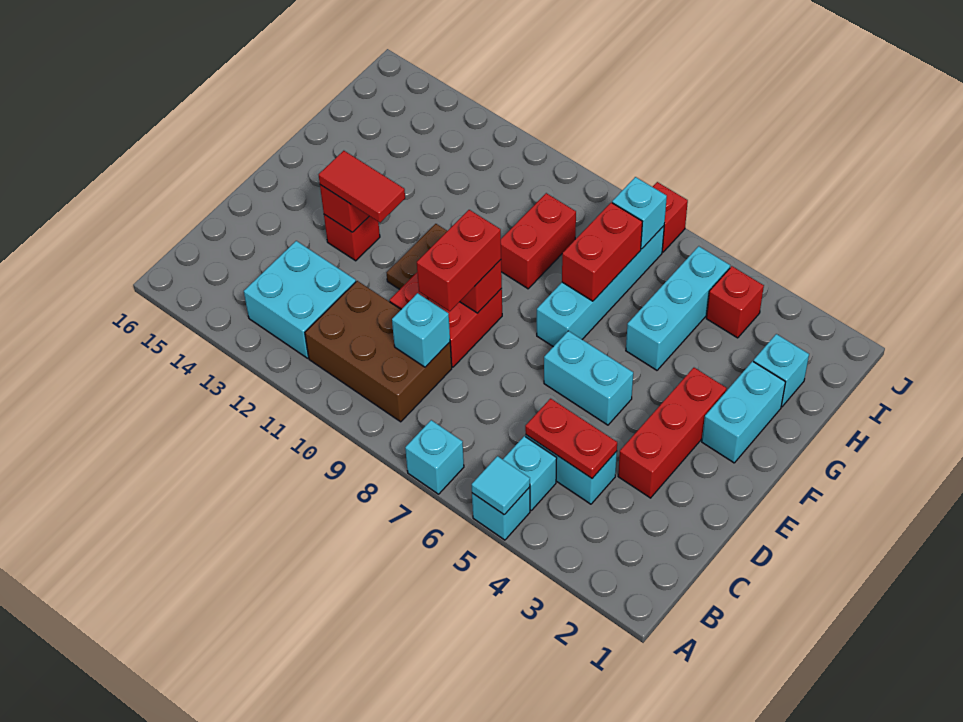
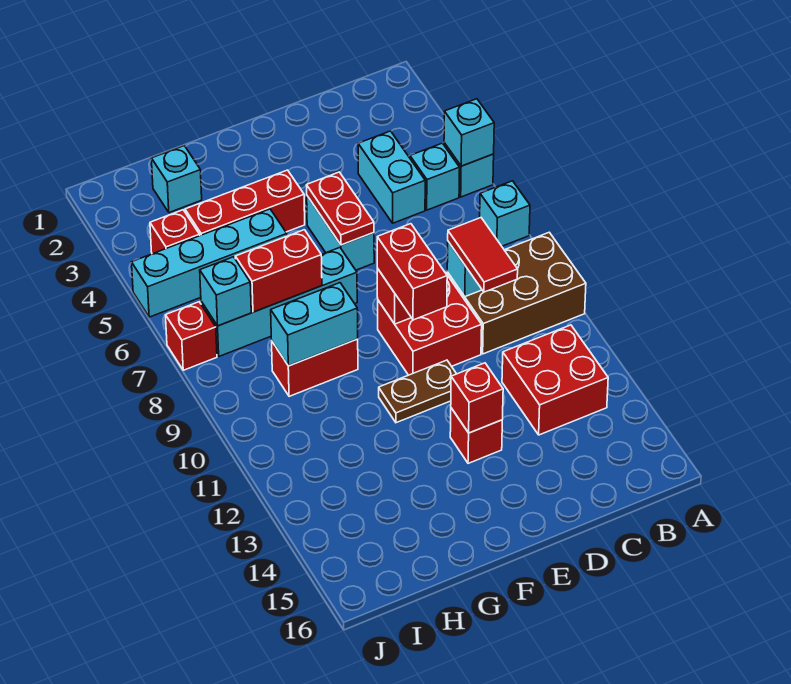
cyan tile A5 level 2 -> cyan brick A5 level 2
brown brick B9:C11 level 1 -> brown brick A9:C10 level 1
cyan brick B12:C13 level 1 -> red brick B12:C13 level 1
red plate C4:C5 level 2 -> red plate E5:E6 level 2
red brick D3:F3 level 1 -> red brick F4:H4 level 1
red brick D9:E9 level 3 -> red brick E9:E10 level 3
red tile E12:E13 level 3 -> red tile C9:C10 level 3
cyan brick F2:G2 level 1 -> cyan brick G9:H9 level 2
cyan brick G5:I5 level 1 -> cyan brick G5:J5 level 1

